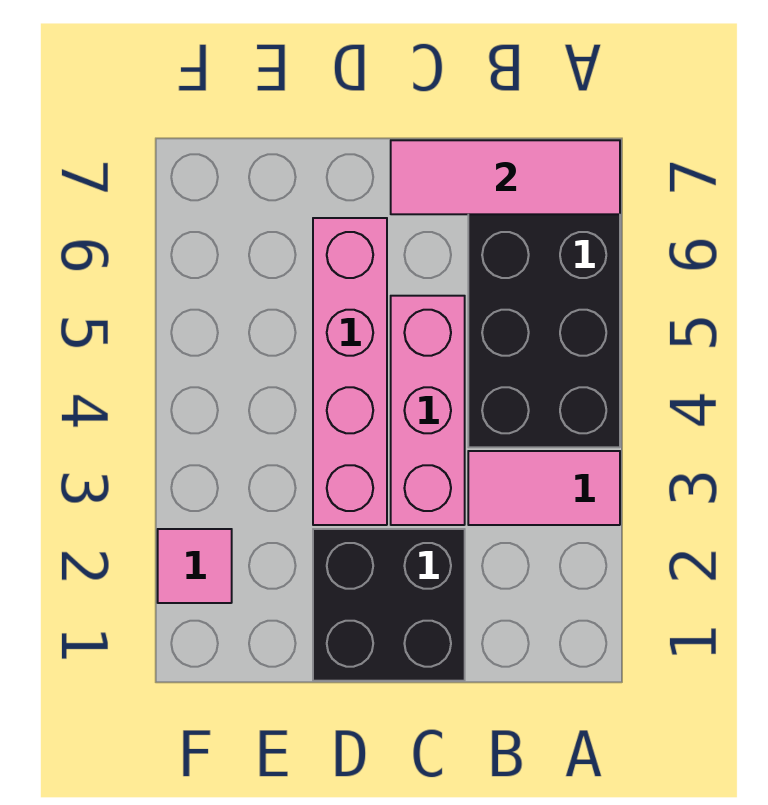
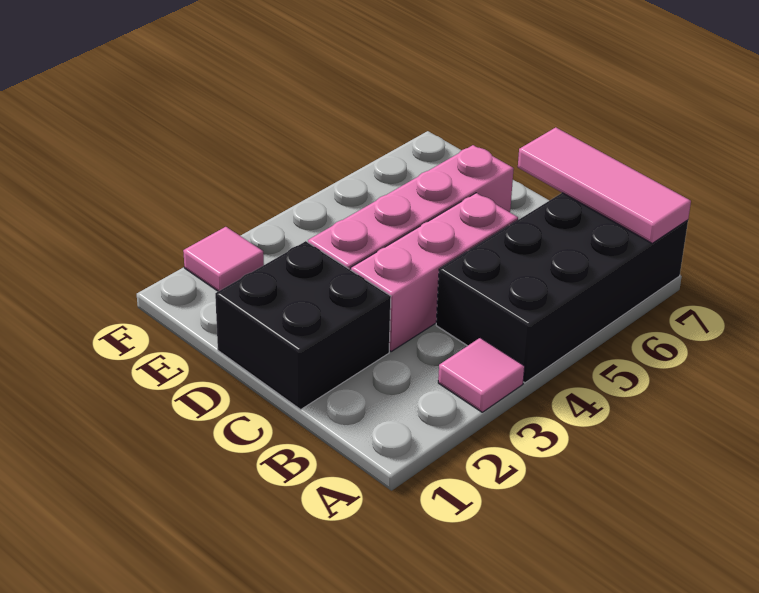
pink tile A3:B3 level 1 -> pink tile A3 level 1

